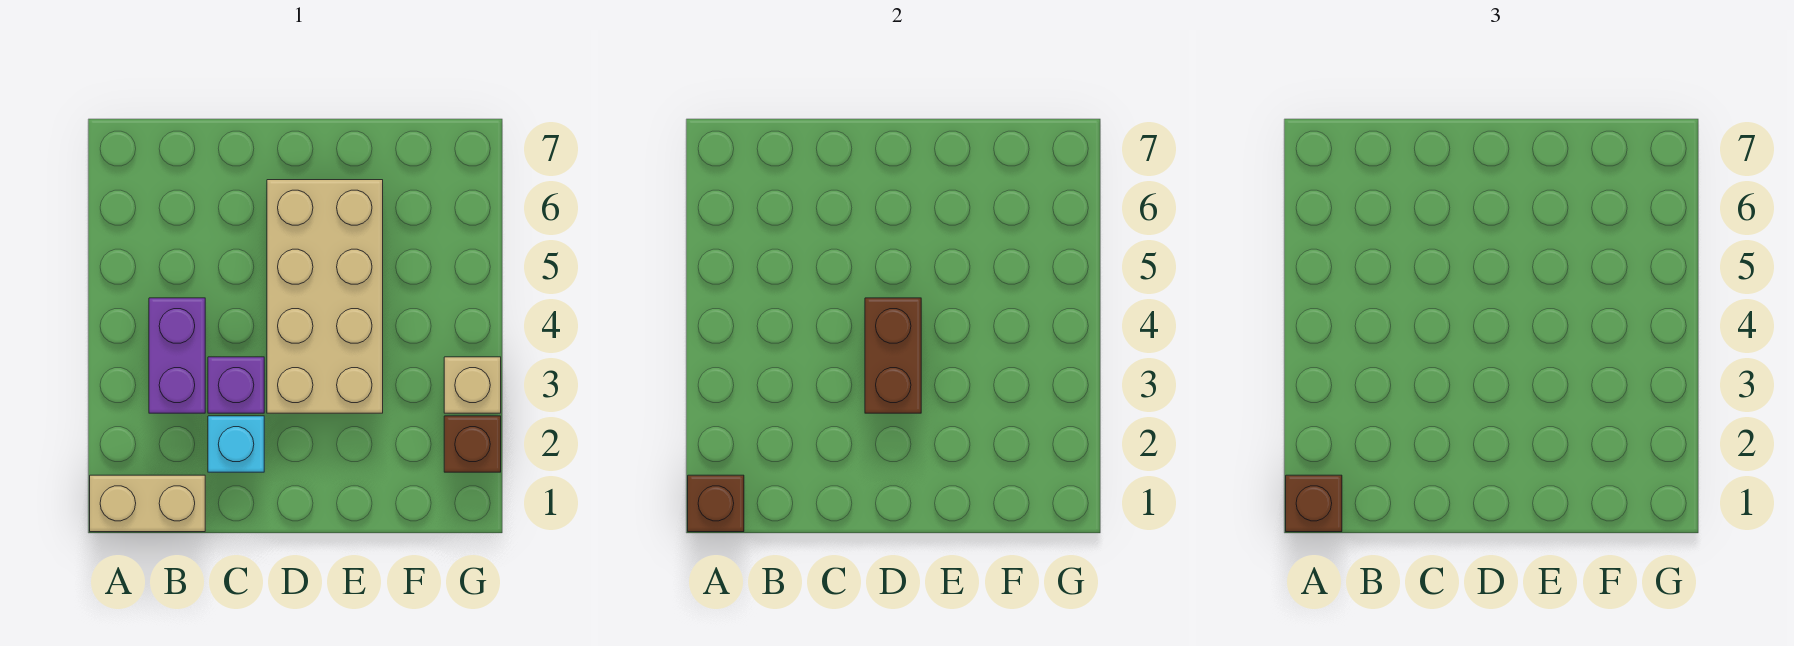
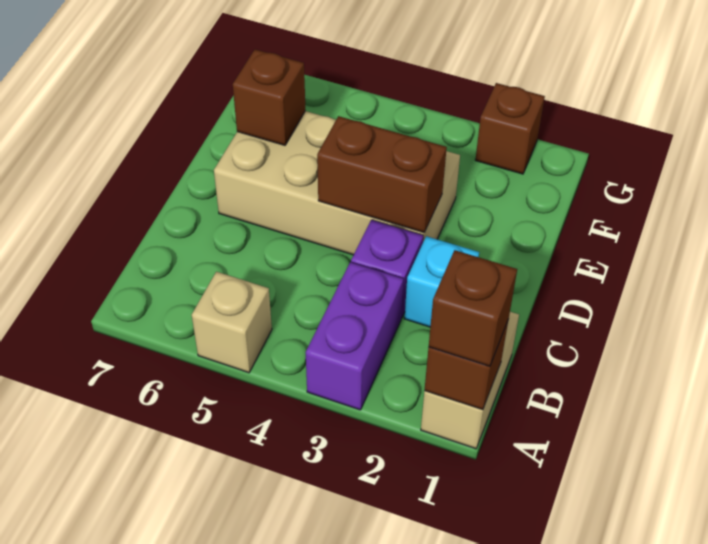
purple brick B3:B4 level 1 -> purple brick A3:B3 level 1
none -> brown brick E6 level 2
tan brick G3 level 1 -> tan brick A5 level 1

